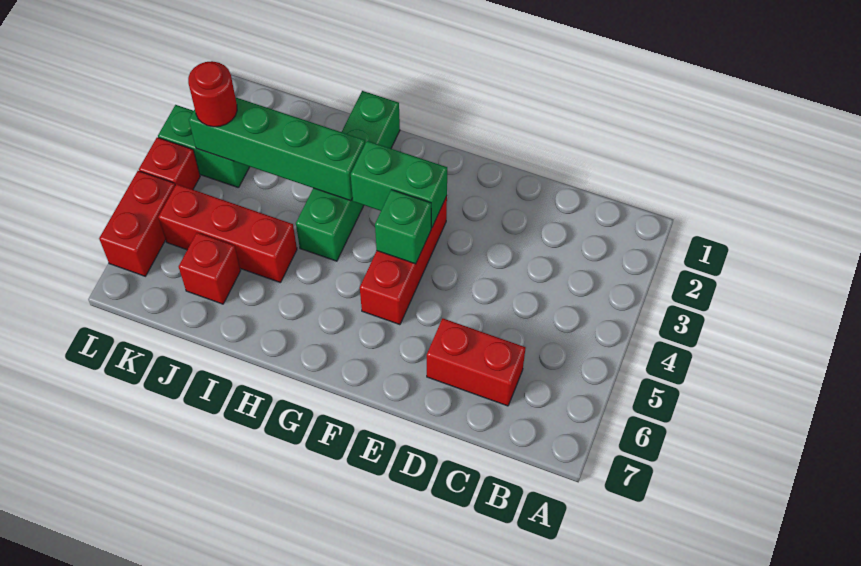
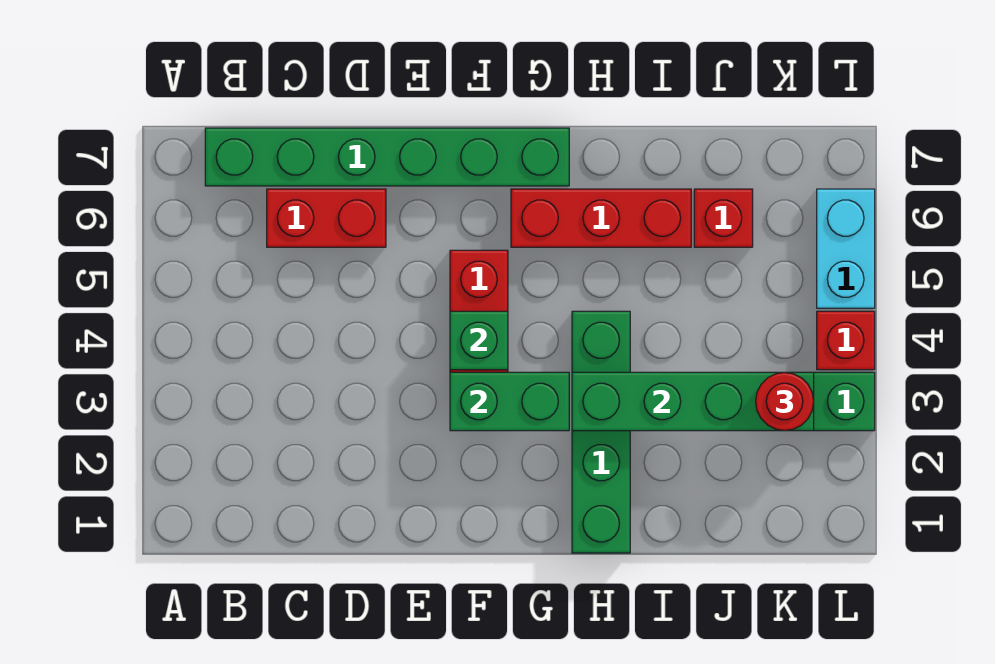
none -> green brick B7:G7 level 1
red brick I5:K5 level 1 -> red brick G6:I6 level 1
red brick L5:L6 level 1 -> cyan brick L5:L6 level 1

